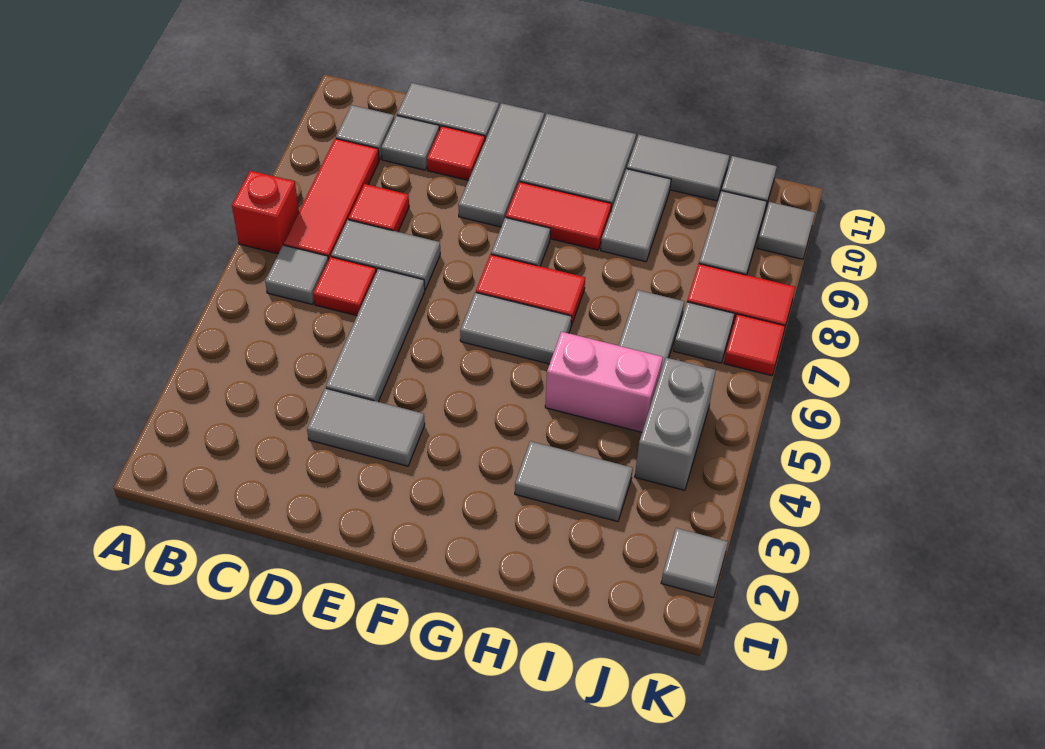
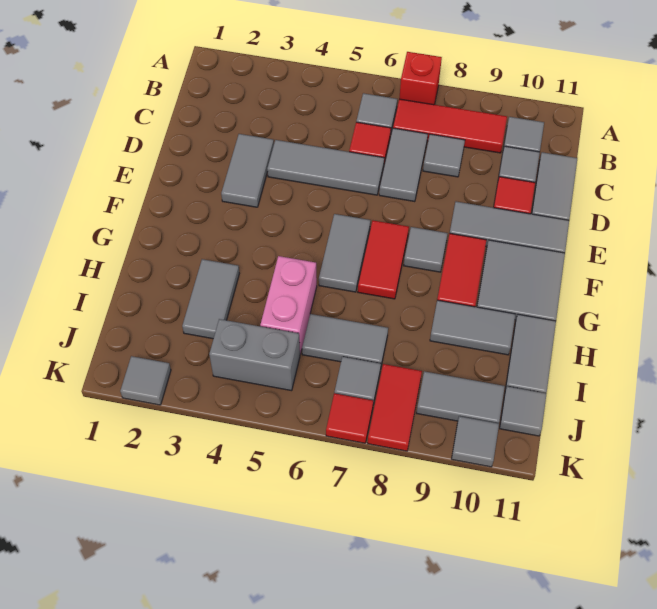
red tile C8 level 1 -> grey tile C8 level 1

